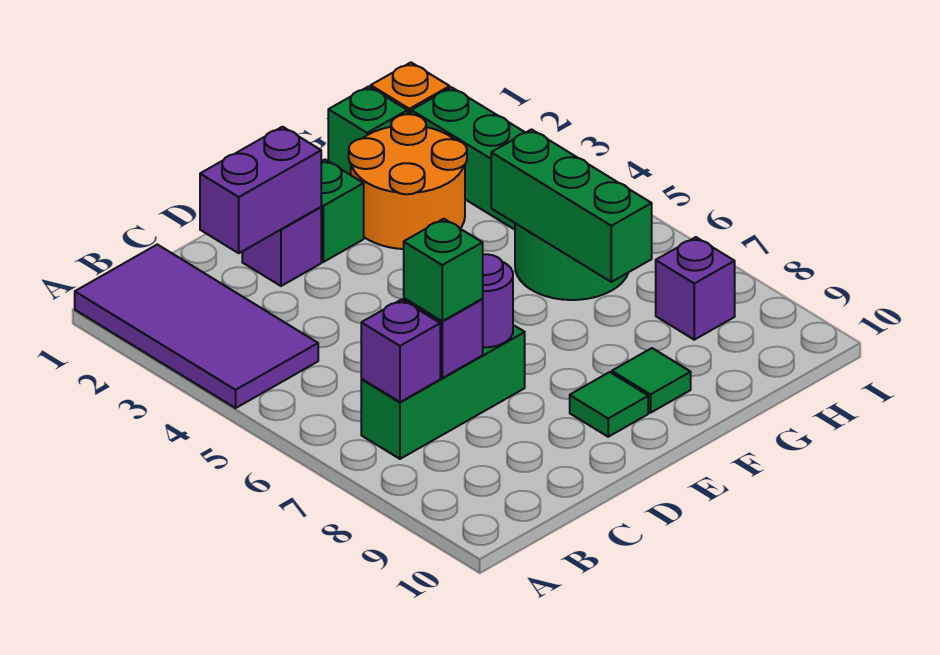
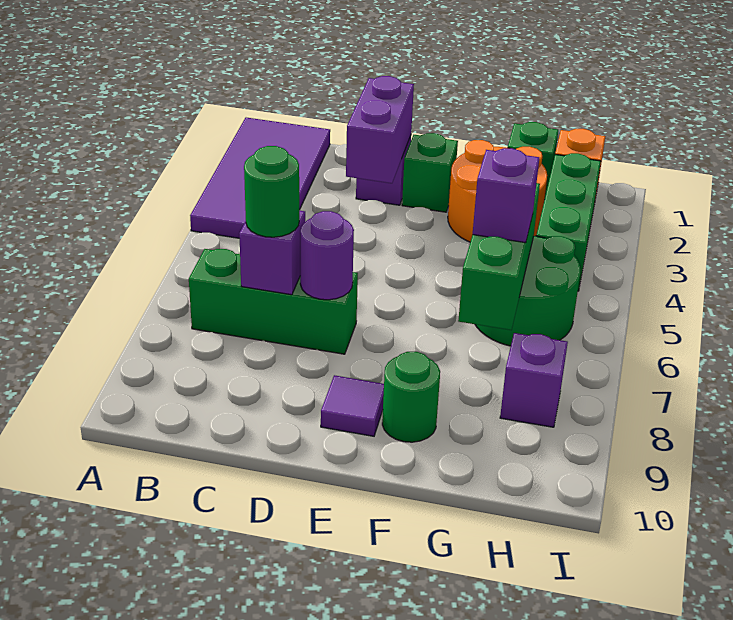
purple brick B7 level 2 -> purple brick G6 level 3
purple brick C2:D2 level 2 -> purple brick D2:D3 level 2
green brick C7 level 3 -> green round brick C7 level 3
green tile E9 level 1 -> purple tile E9 level 1
green tile F9 level 1 -> green round brick F9 level 1

